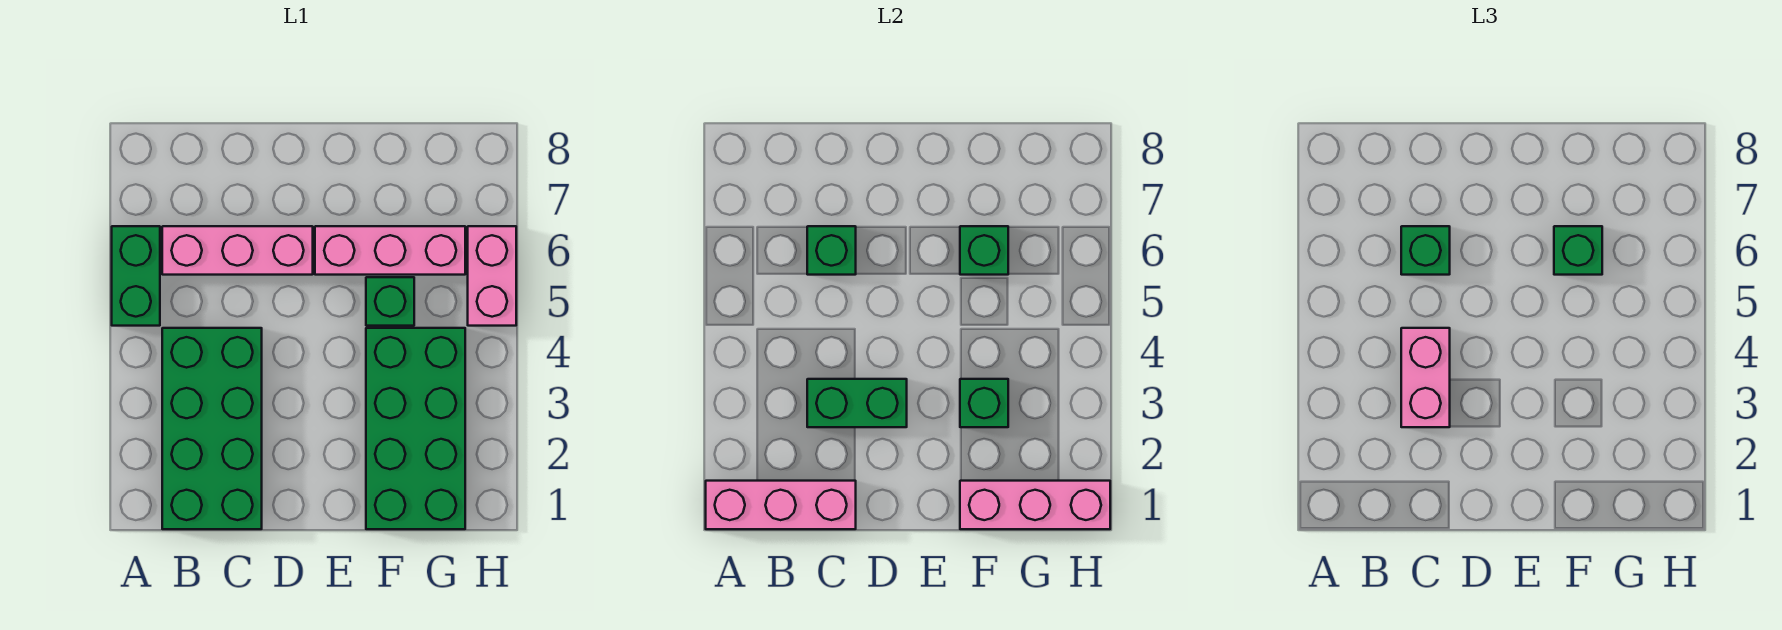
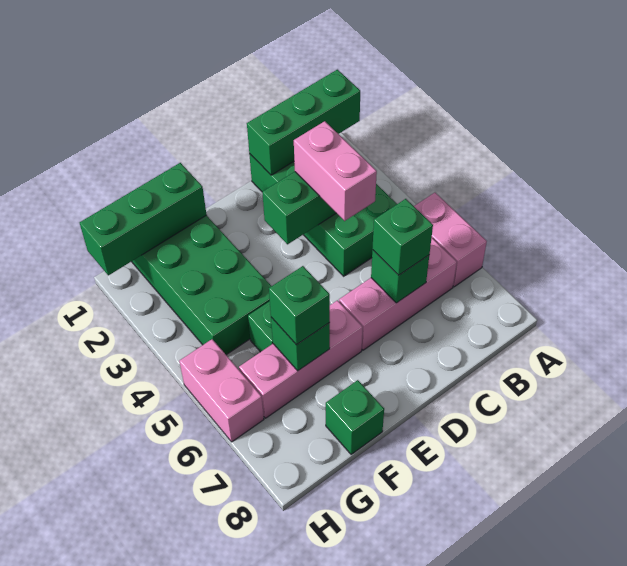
pink brick A1:C1 level 2 -> green brick A1:C1 level 2
green brick A5:A6 level 1 -> pink brick A5:A6 level 1
pink brick F1:H1 level 2 -> green brick F1:H1 level 2
green brick F3 level 2 -> green brick F8 level 1

